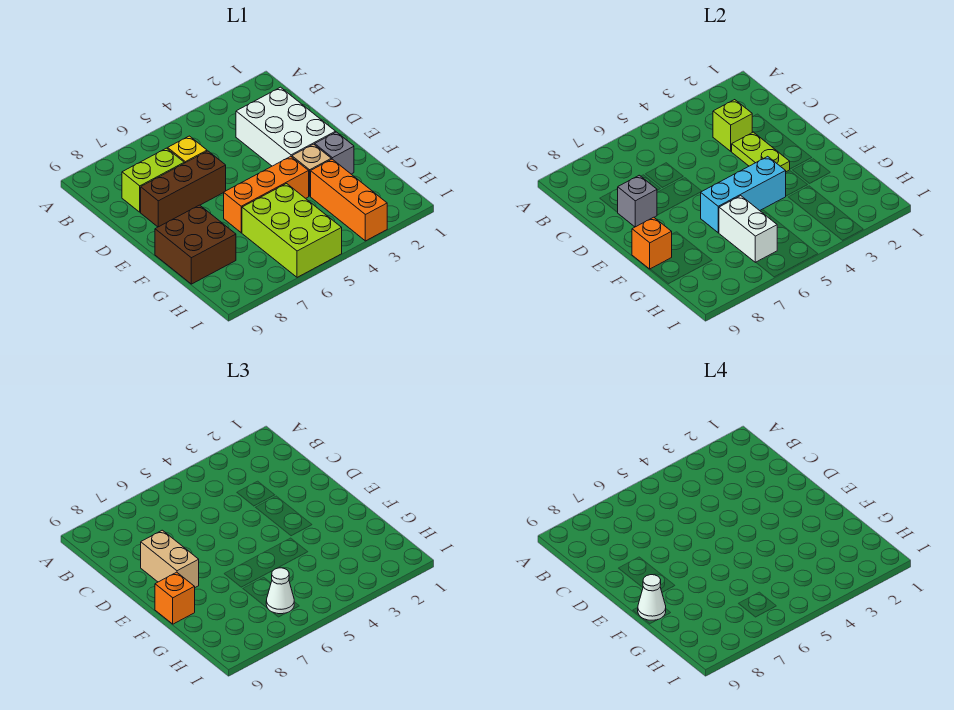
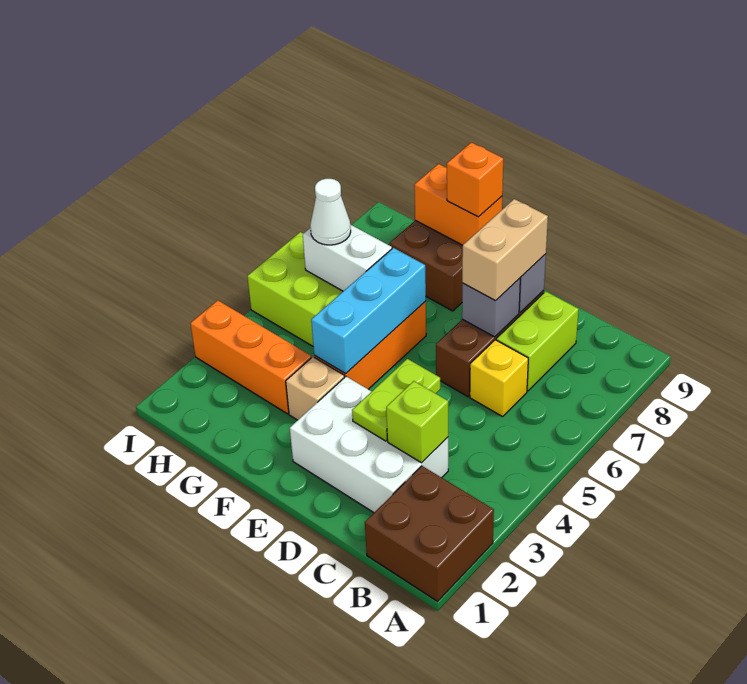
none -> brown brick A1:B2 level 1
lime plate D3:E3 level 2 -> lime plate D3:D4 level 2
tan brick D8:E8 level 3 -> tan brick D7:D8 level 3
grey brick F2 level 1 -> grey brick D7 level 2
orange brick F9 level 2 -> orange brick F9:G9 level 2
white cone F9 level 4 -> none

